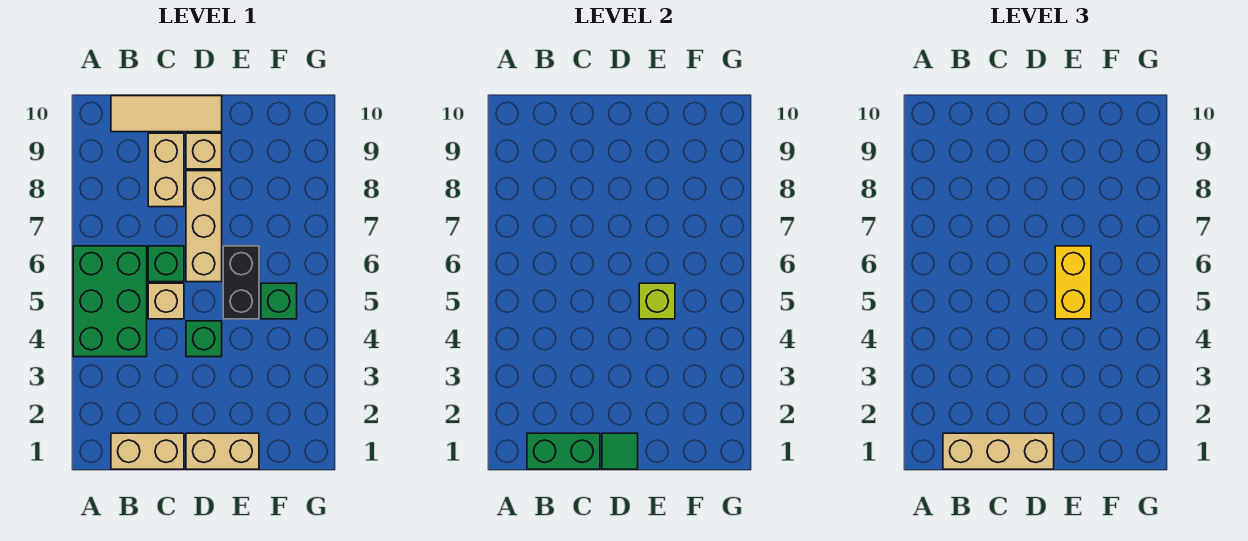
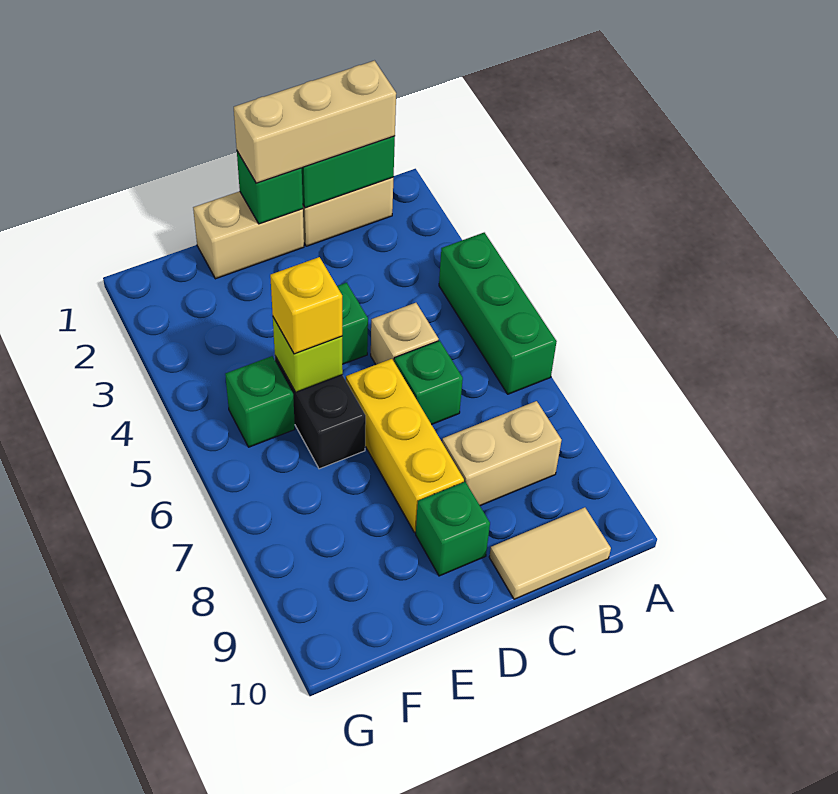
green brick A4:B6 level 1 -> green brick A4:A6 level 1
tan tile B10:D10 level 1 -> tan tile B10:C10 level 1
tan brick C8:C9 level 1 -> tan brick B8:C8 level 1
green tile D1 level 2 -> green brick D1 level 2
tan brick D6:D8 level 1 -> yellow brick D6:D8 level 1
tan brick D9 level 1 -> green brick D9 level 1
yellow brick E5:E6 level 3 -> yellow brick E5 level 3

